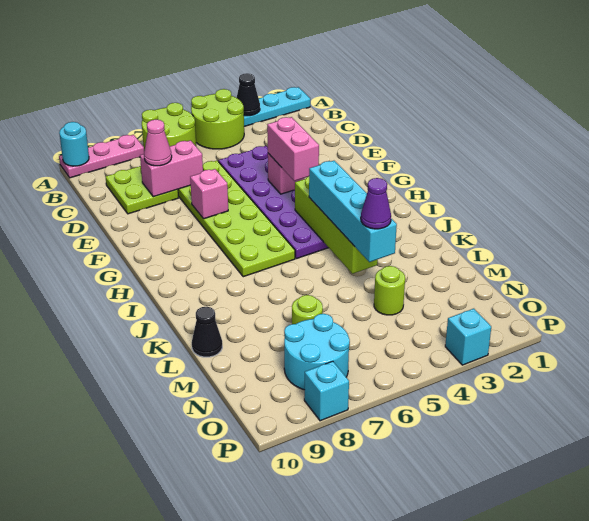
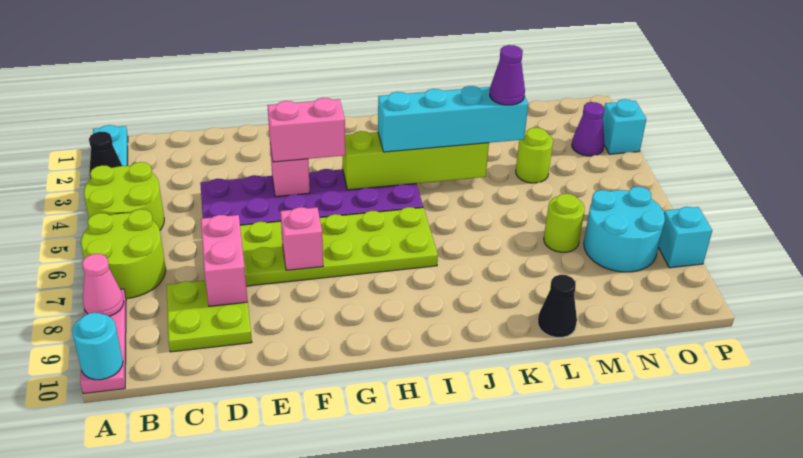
pink cone D8 level 3 -> pink cone A8 level 2
none -> purple cone O3 level 1

